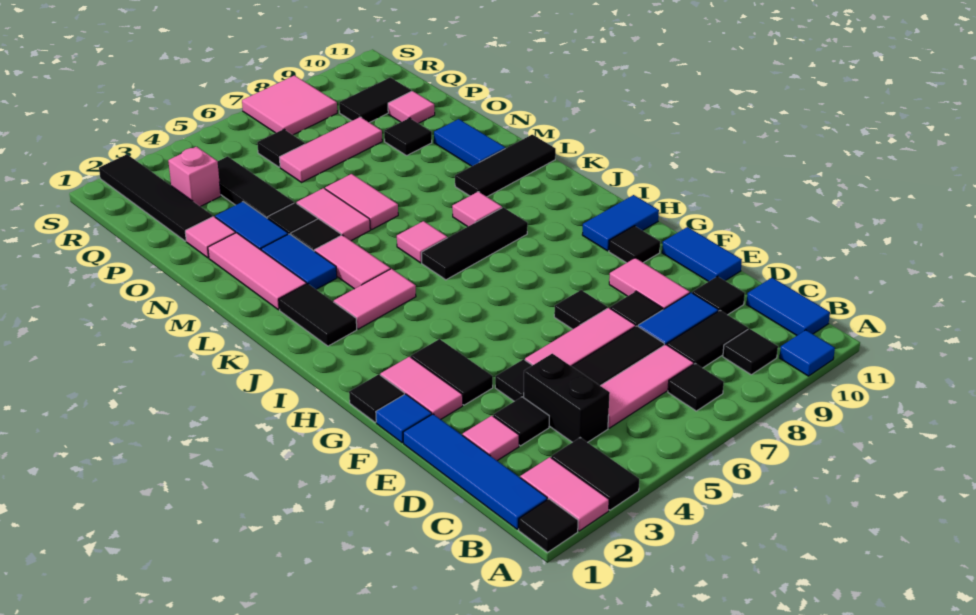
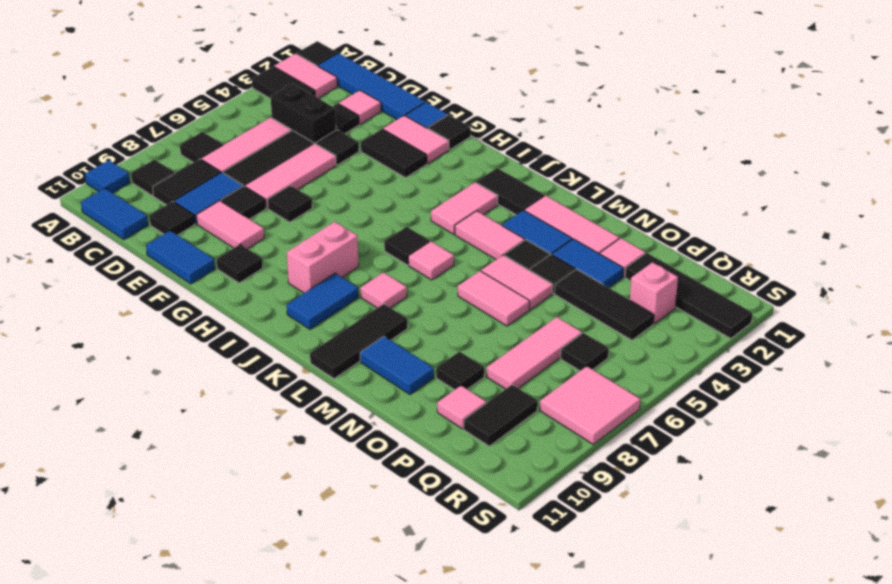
blue tile H10:H11 level 1 -> blue tile J9:J10 level 1
none -> pink brick I8:I9 level 1
black tile J6:J8 level 1 -> black tile J6 level 1

